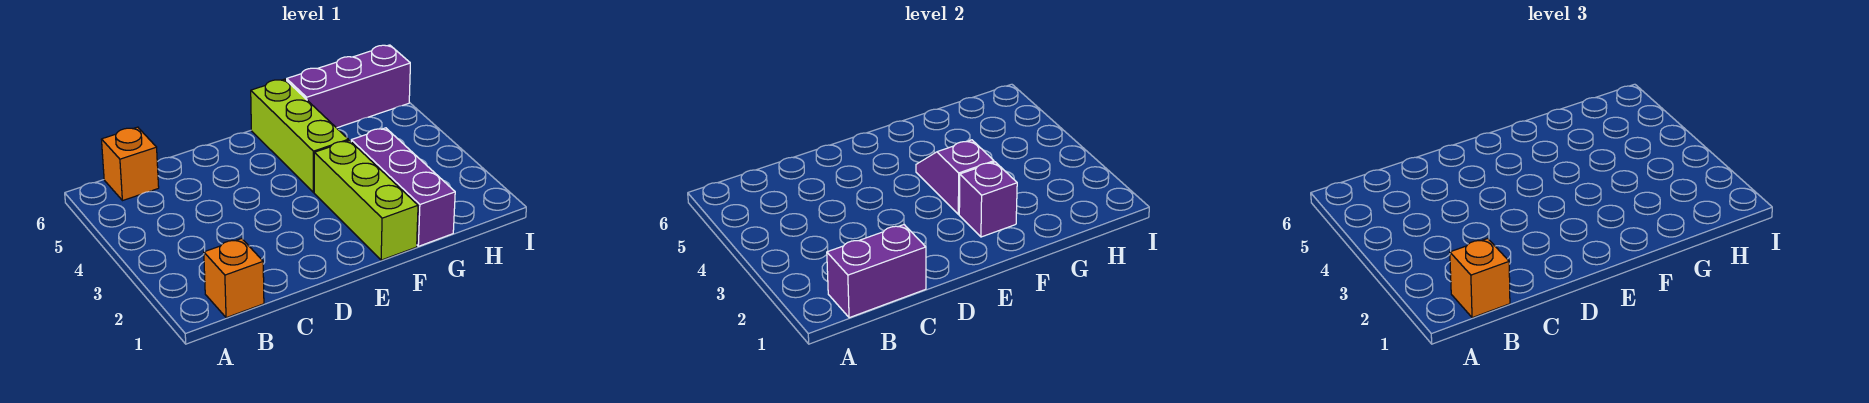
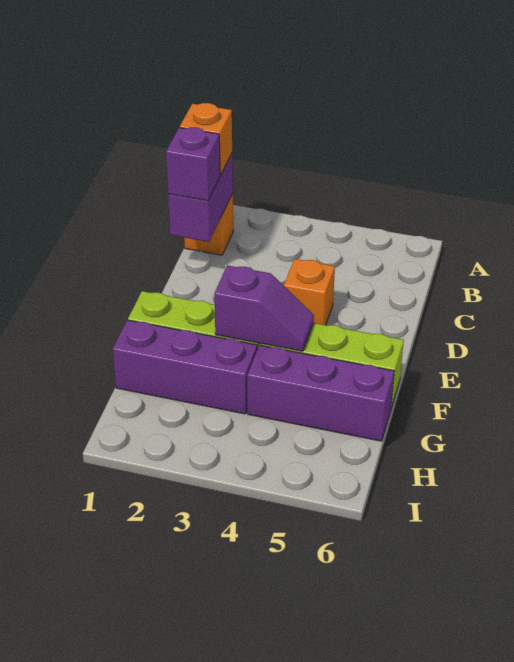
orange brick B6 level 1 -> orange brick D4 level 1
purple brick F2 level 2 -> purple brick C1 level 3
purple brick G6:I6 level 1 -> purple brick G4:G6 level 1

